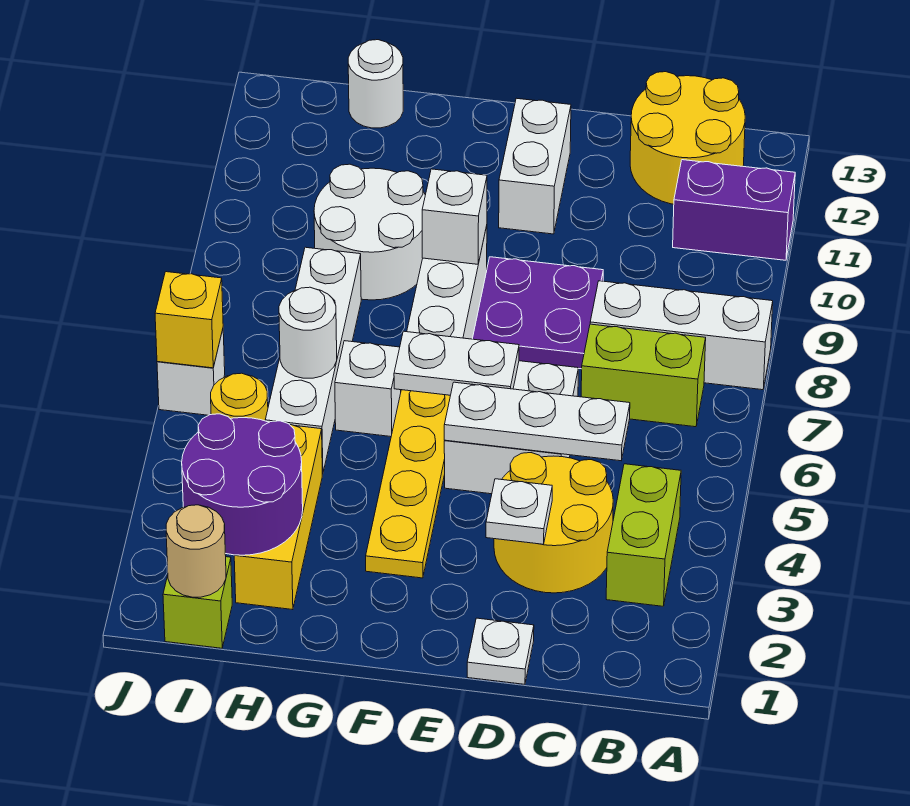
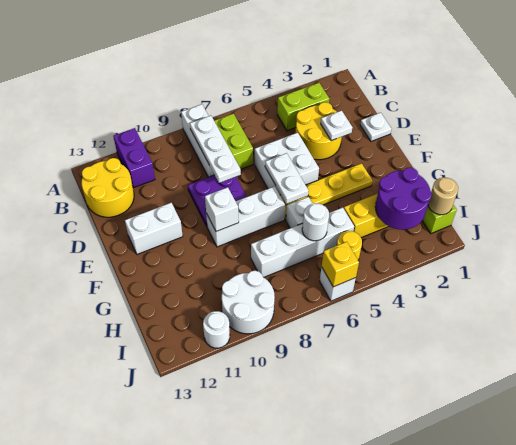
white plate C5:E5 level 2 -> white plate B8:D8 level 2
white round brick G9:H10 level 1 -> white round brick I9:J10 level 1
white round brick H13 level 1 -> white round brick J11 level 1

